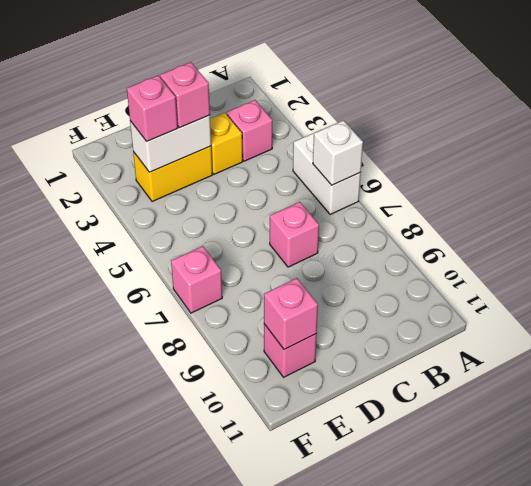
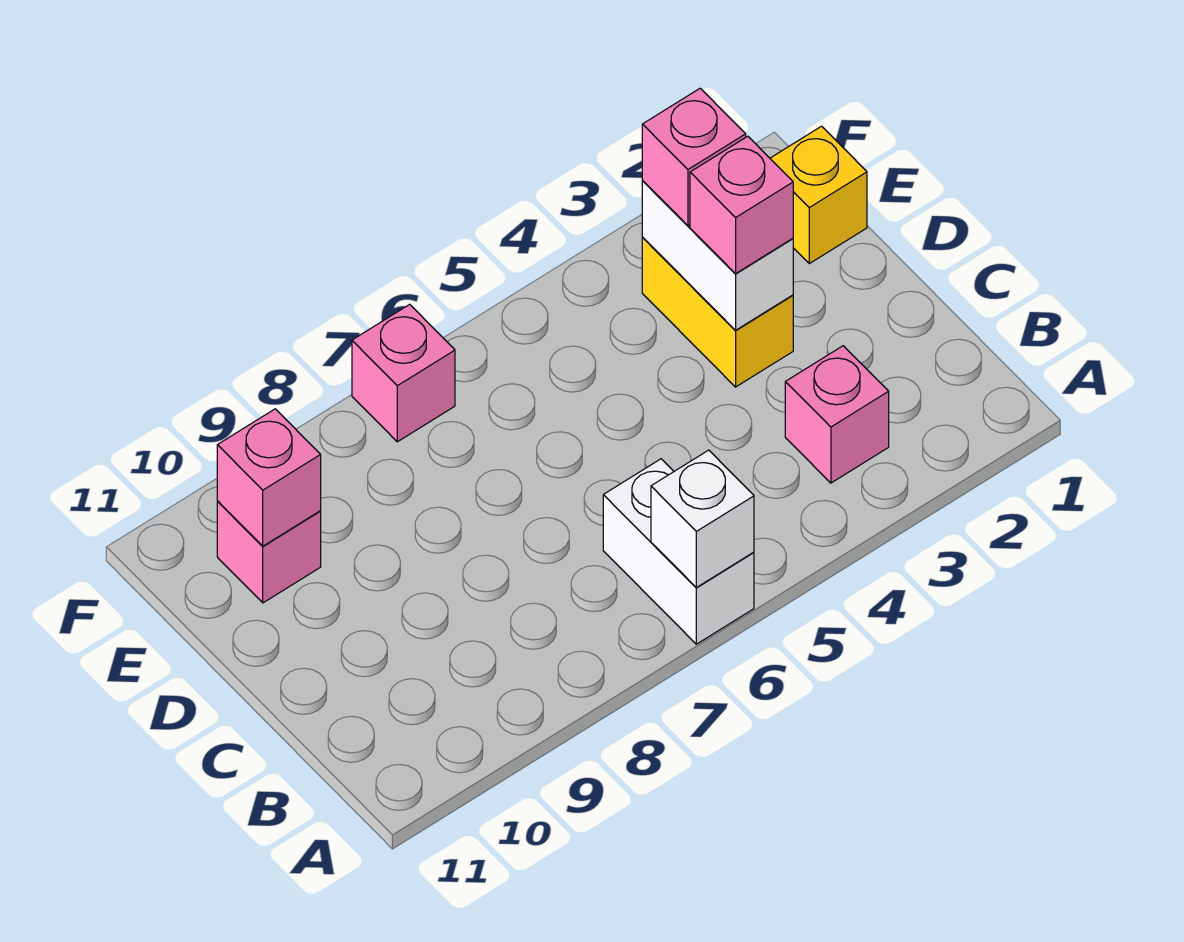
white brick A5:A6 level 1 -> white brick A6:B6 level 1
yellow brick C3 level 1 -> yellow brick E1 level 1
pink brick C7 level 1 -> none

